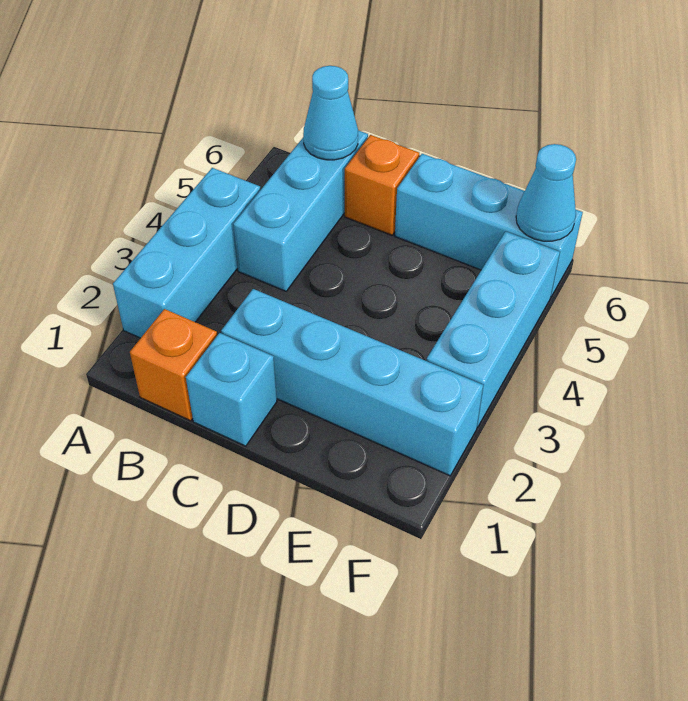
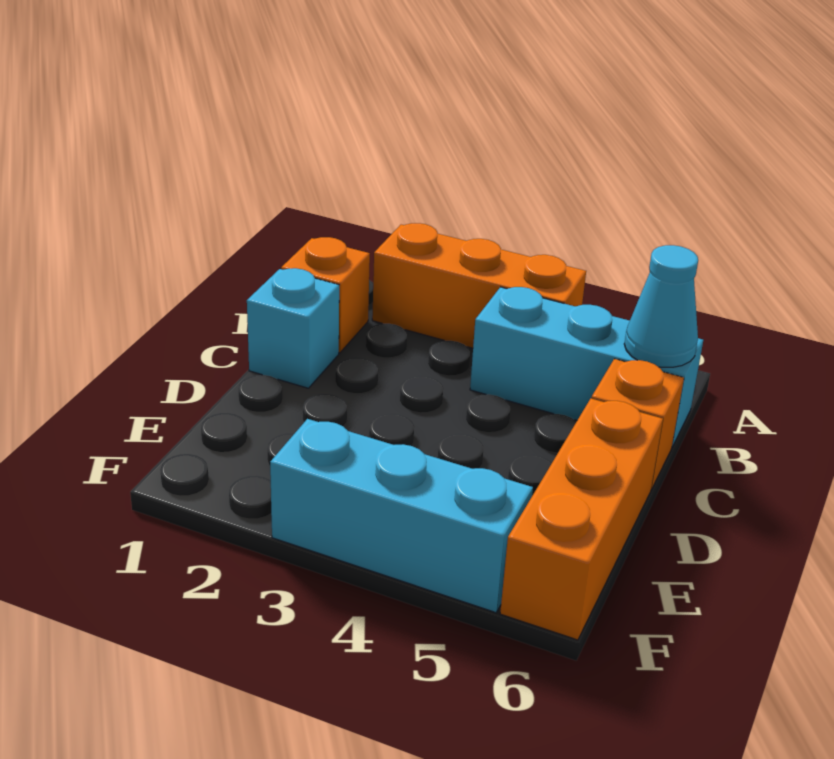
cyan brick A2:A4 level 1 -> orange brick A2:A4 level 1
cyan brick C2:F2 level 1 -> none
cyan brick D6:F6 level 1 -> orange brick D6:F6 level 1
cyan cone F6 level 2 -> none

